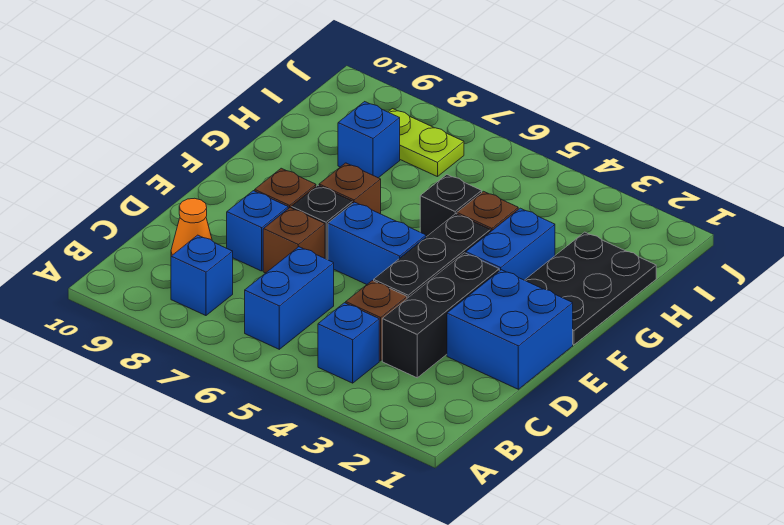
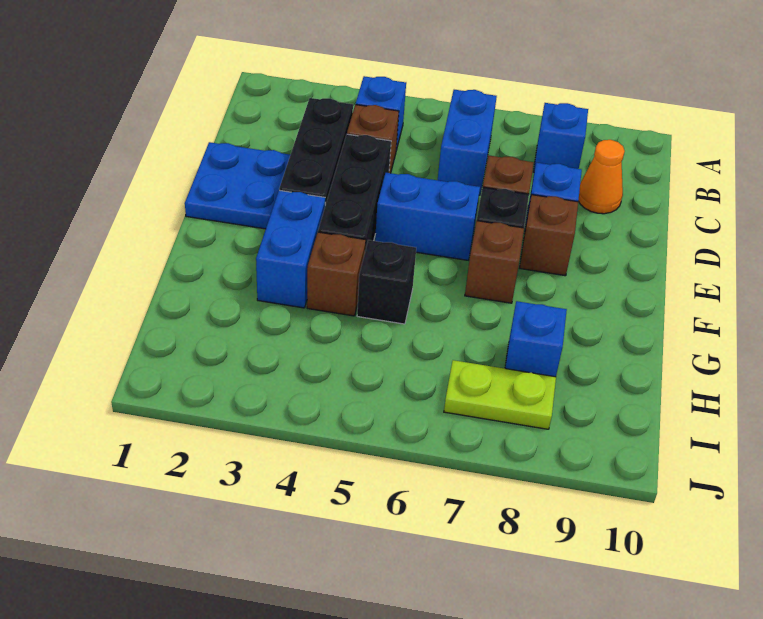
blue brick D1:E2 level 1 -> blue plate D1:E2 level 1
black plate F1:H2 level 1 -> none

